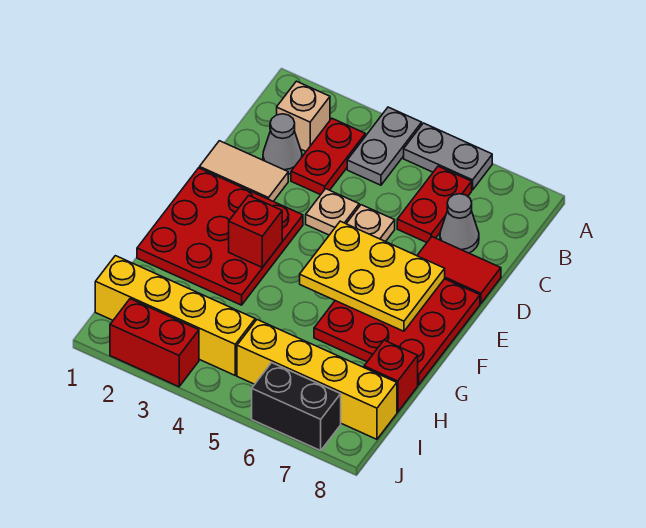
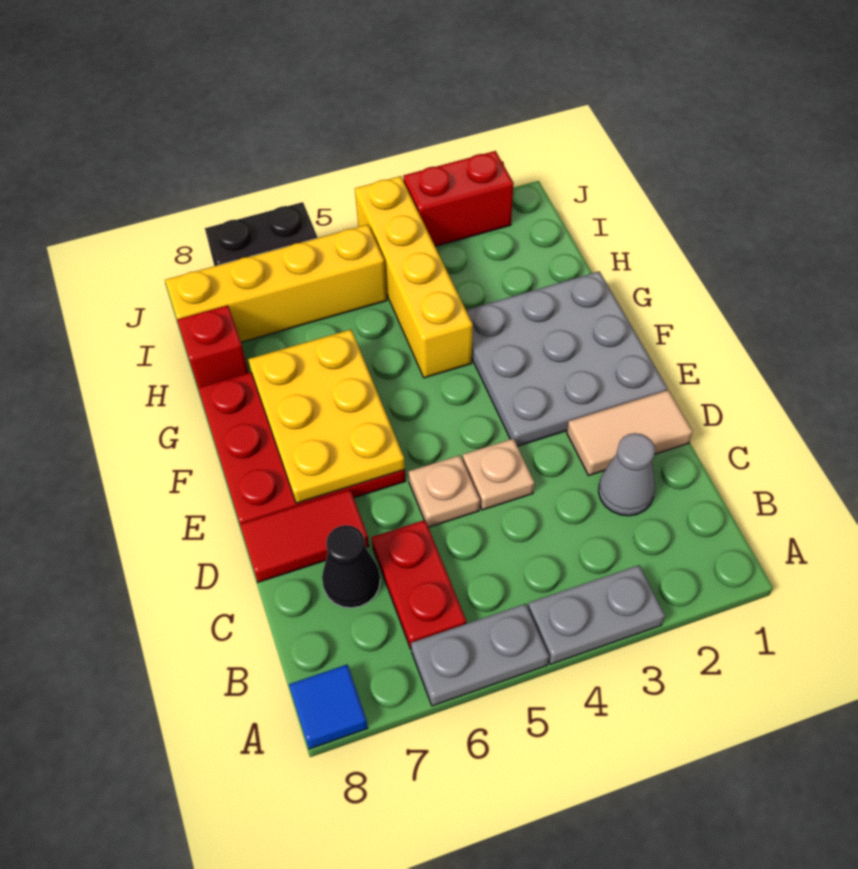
grey plate A4:B4 level 1 -> grey plate A3:A4 level 1
none -> blue tile A8 level 1
tan brick B2 level 1 -> none
red plate B3:C3 level 1 -> none
grey cone C7 level 1 -> black cone C7 level 1
red plate E1:G3 level 1 -> grey plate E1:G3 level 1
yellow plate E5:F7 level 2 -> yellow plate E6:G7 level 2
red brick F3 level 2 -> none
yellow brick I1:I4 level 1 -> yellow brick G4:J4 level 1

